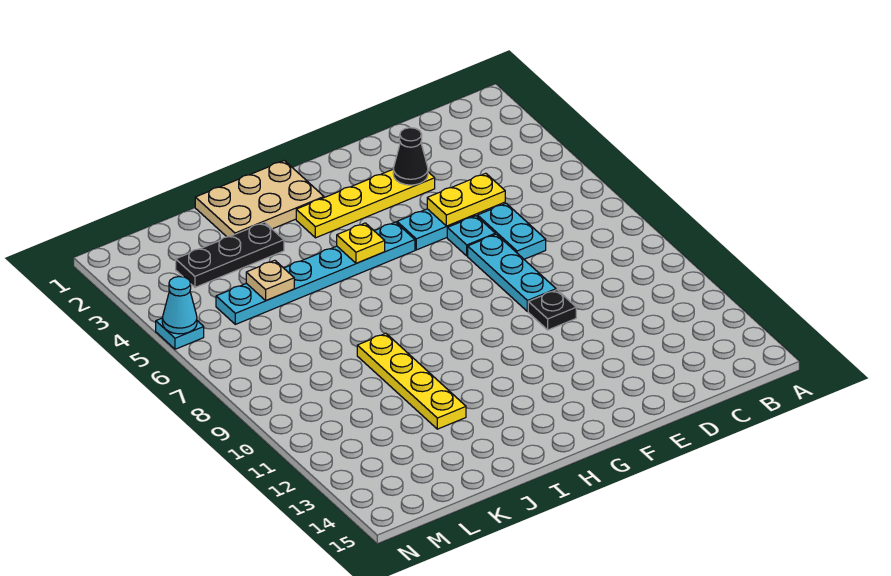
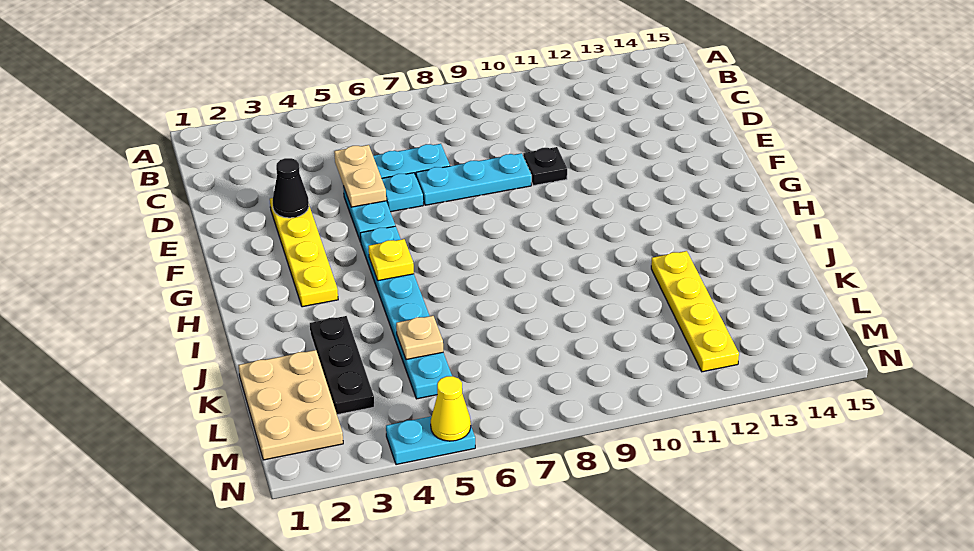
yellow plate D5:E5 level 2 -> tan plate D5:E5 level 2
tan plate H1:J2 level 1 -> tan plate K1:M2 level 1
yellow plate J9:J12 level 1 -> yellow plate J12:M12 level 1
cyan plate N5 level 1 -> cyan plate N4:N5 level 1
cyan cone N5 level 2 -> yellow cone N5 level 2

